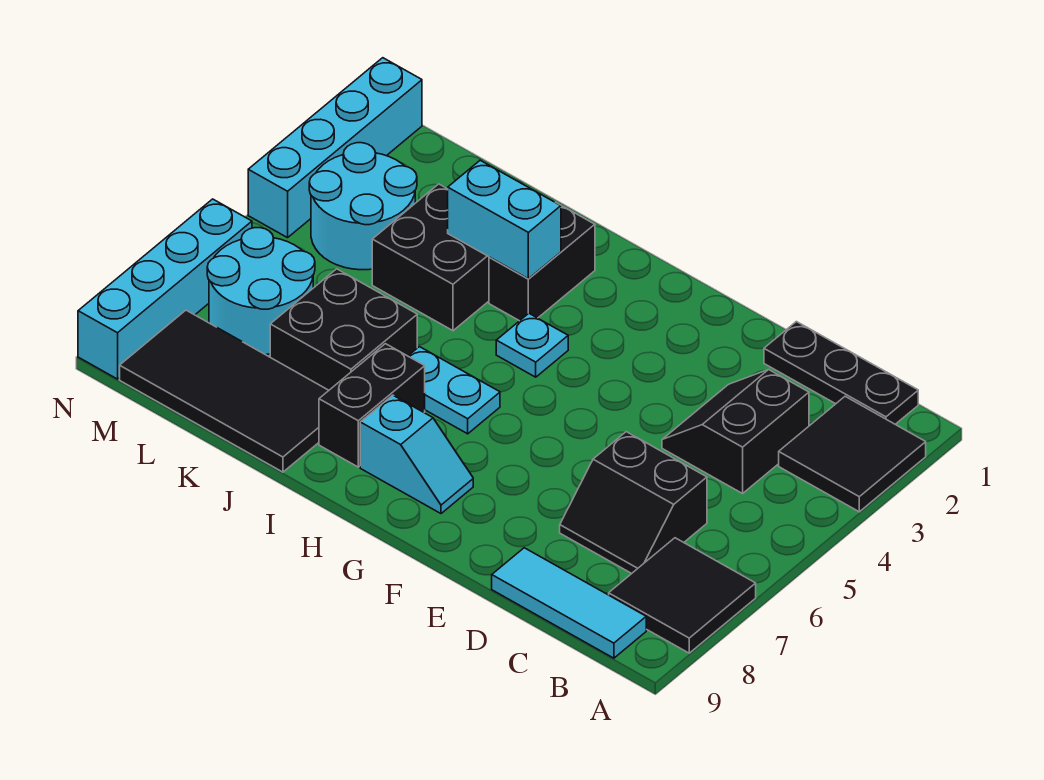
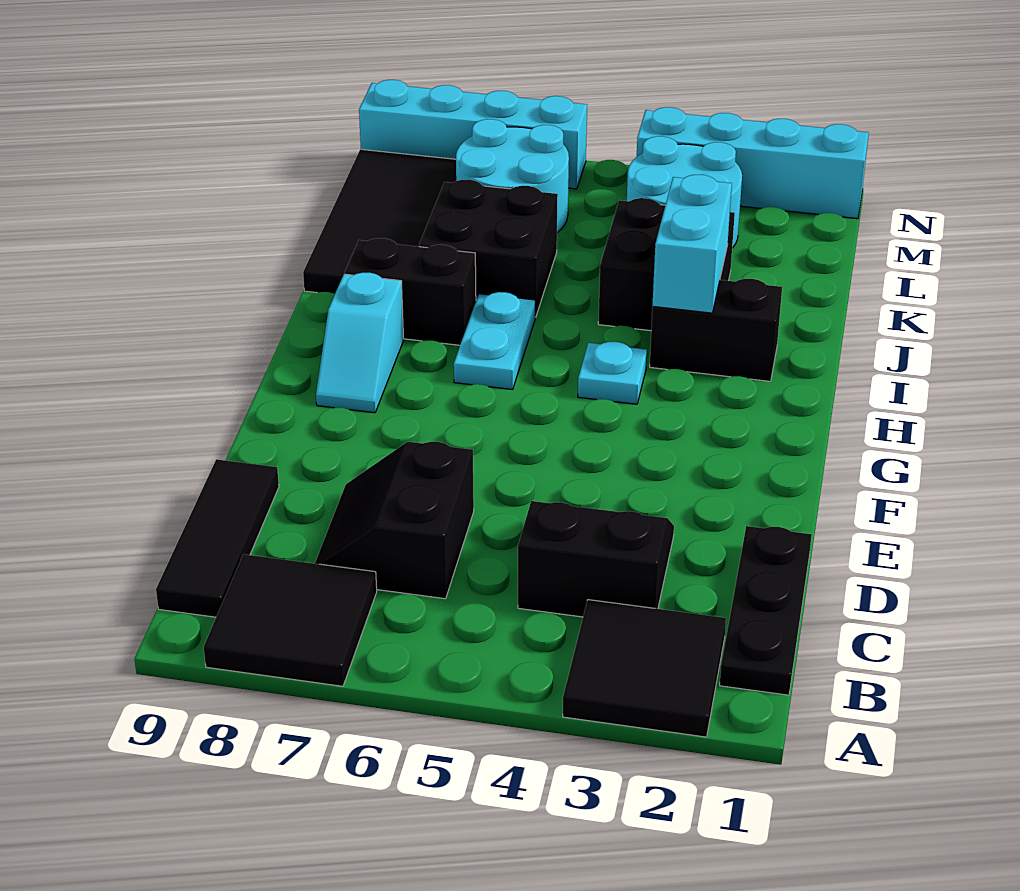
cyan tile B9:D9 level 1 -> black tile B9:D9 level 1

